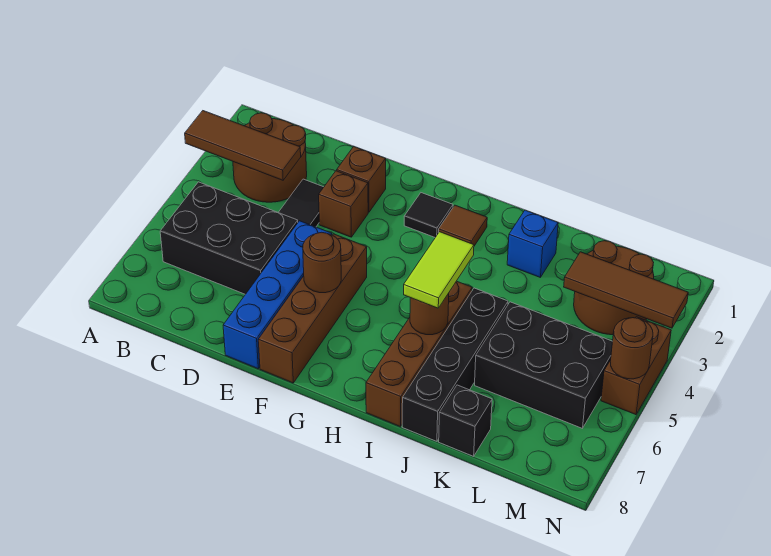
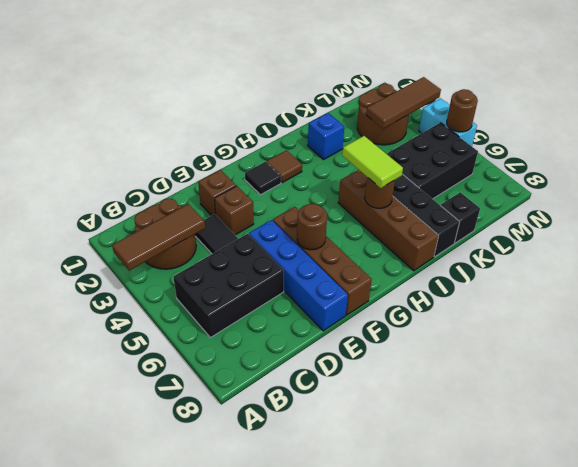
brown brick N4:N5 level 1 -> cyan brick N4:N5 level 1

